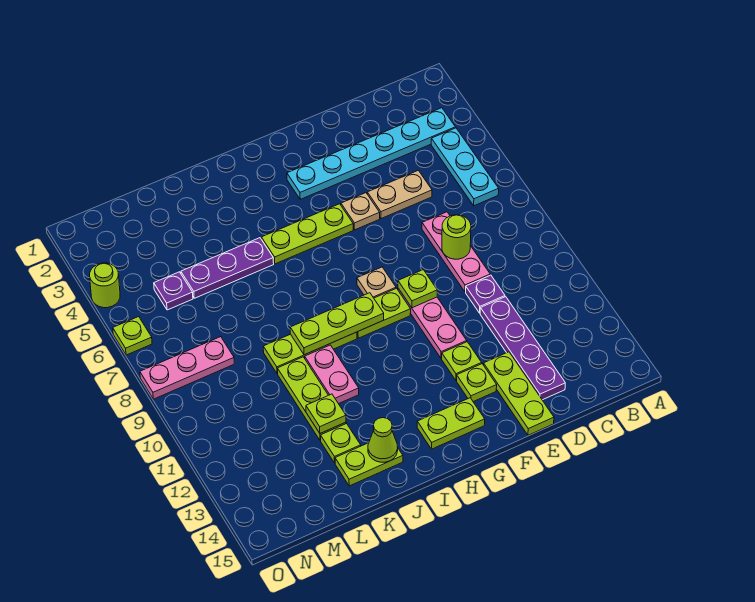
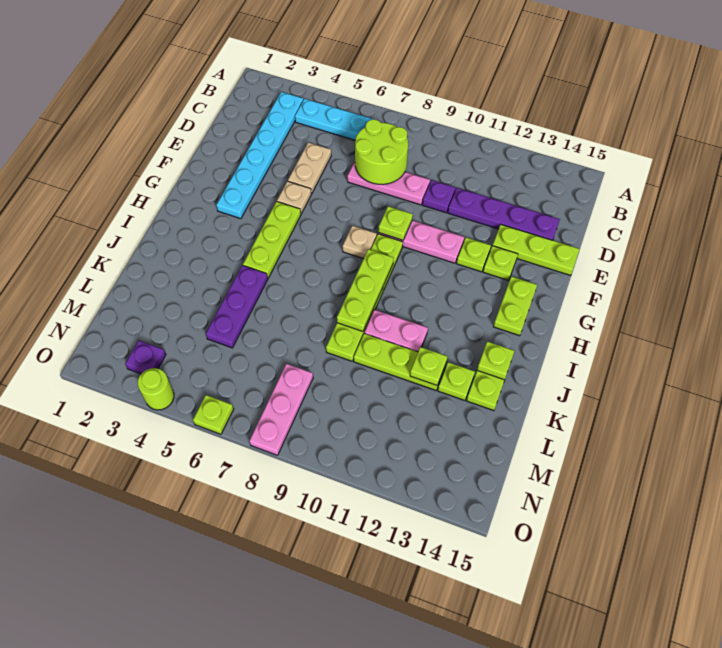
lime round brick D8 level 2 -> lime round brick C7:D8 level 2
lime cone J14 level 2 -> lime plate J14 level 2
purple plate M5 level 1 -> purple plate N3 level 1

